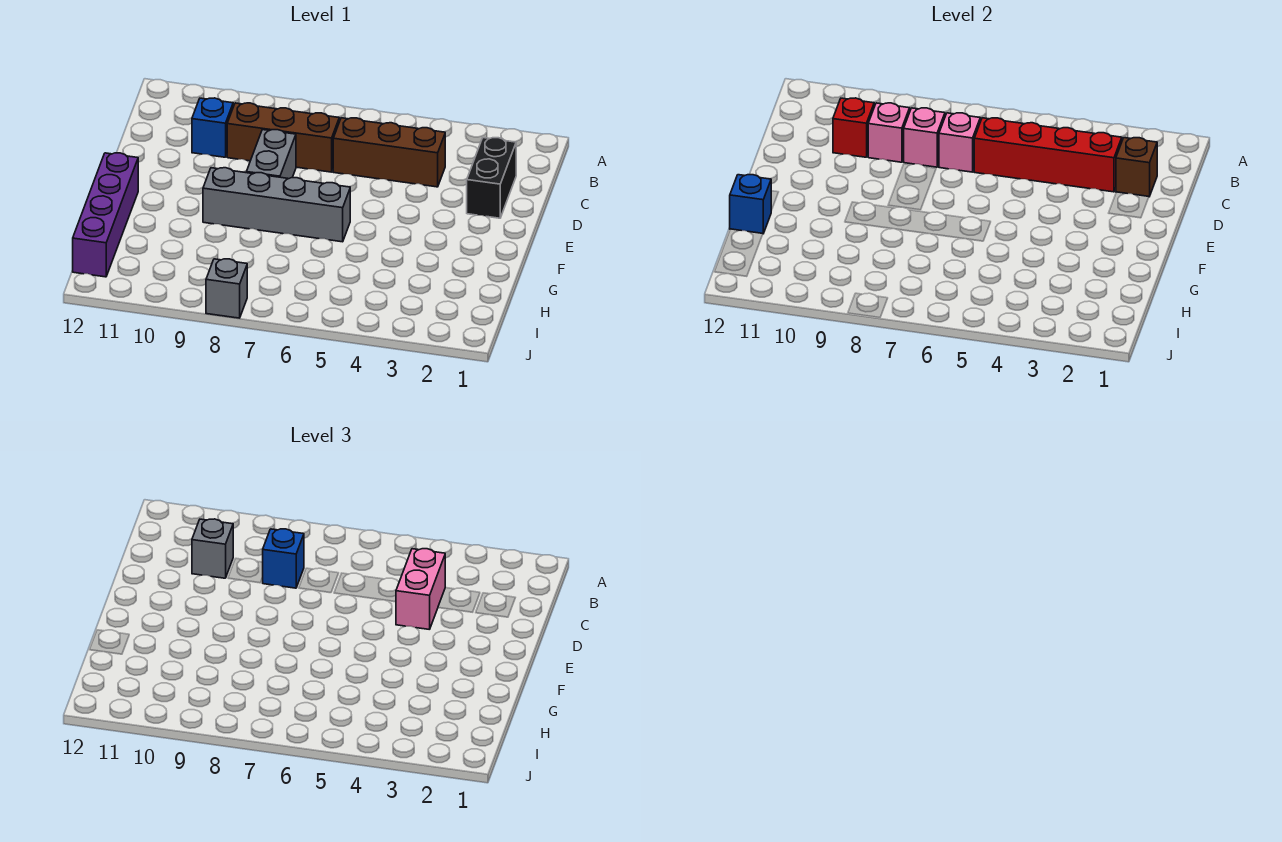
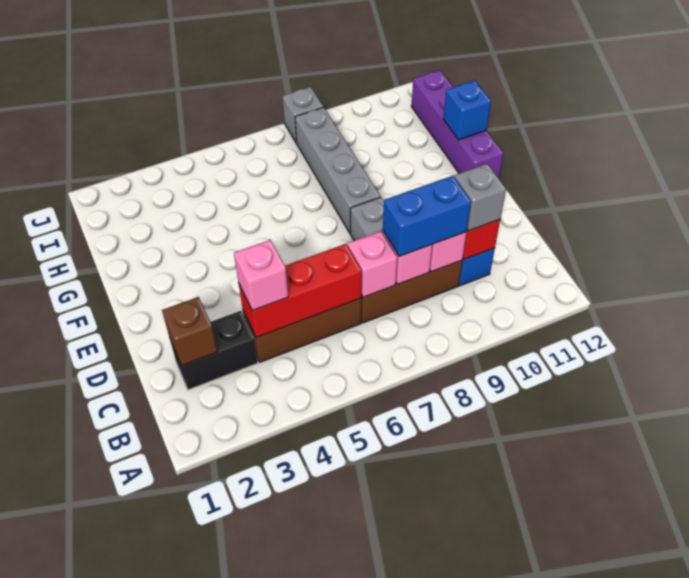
black brick C2:D2 level 1 -> black brick C2:C3 level 1
red brick C3:C6 level 2 -> red brick C4:C6 level 2
pink brick C4:D4 level 3 -> pink brick C4 level 3
blue brick C8 level 3 -> blue brick C8:C9 level 3
grey brick F6:F9 level 1 -> grey brick F8:I8 level 1

